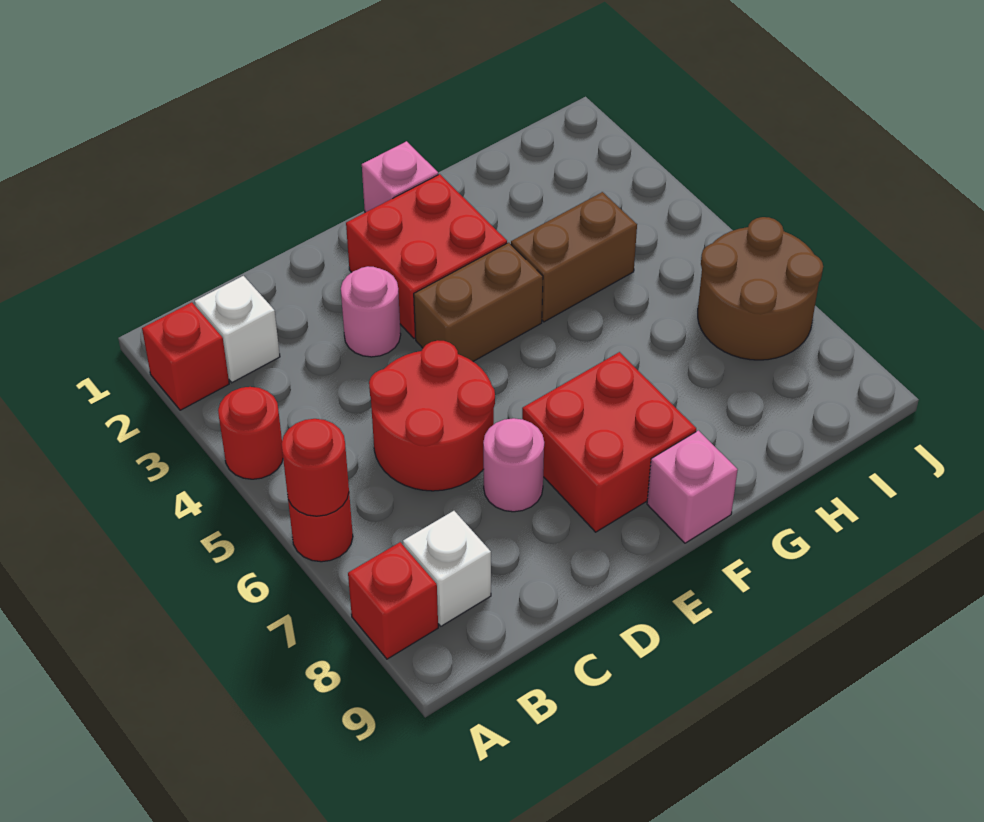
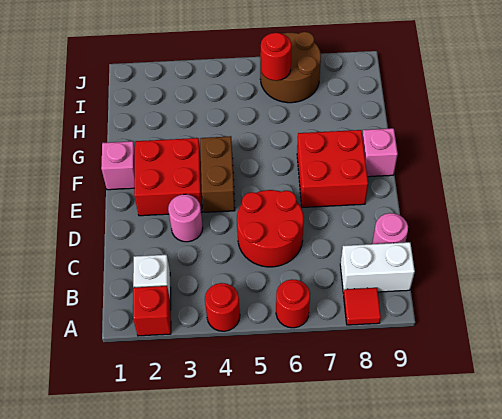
red round brick A6 level 2 -> red round brick I6 level 2
red brick A8 level 1 -> red tile A8 level 1
white brick B8 level 1 -> white brick B8:B9 level 1
pink round brick D7 level 1 -> pink round brick C9 level 1
brown brick G4:H4 level 1 -> none

